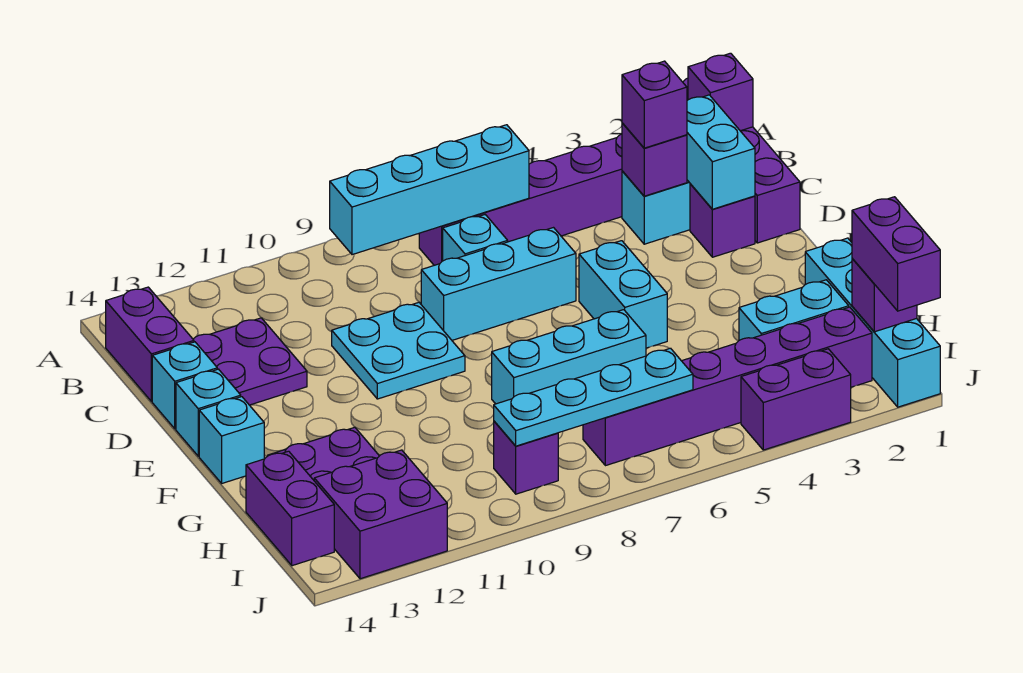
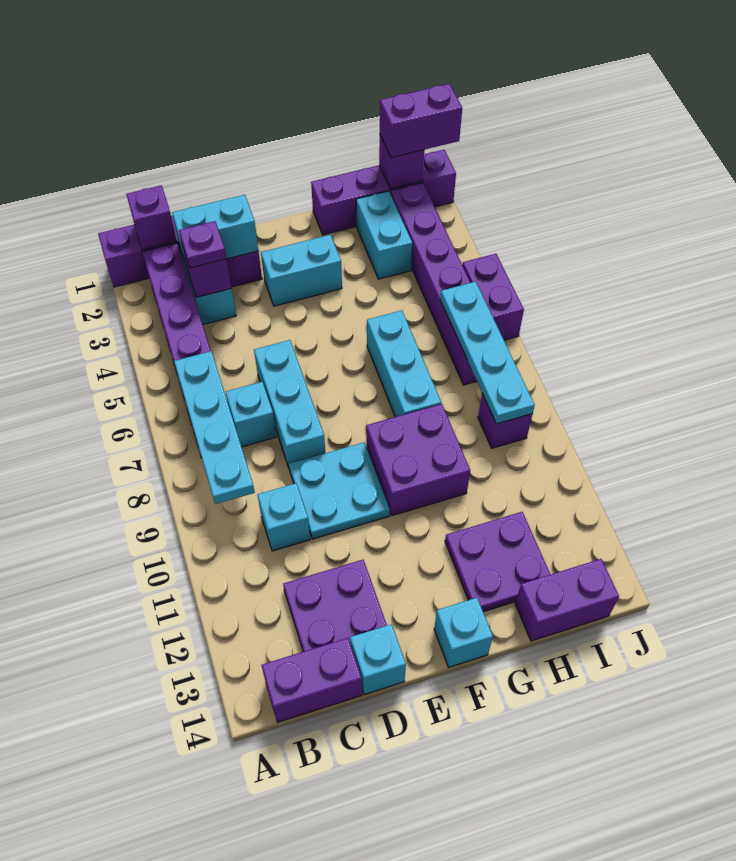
cyan brick B6:B9 level 2 -> cyan plate B6:B9 level 2
purple brick C3 level 3 -> purple plate C3 level 3
cyan brick E5:F5 level 1 -> cyan brick E3:F3 level 1
cyan brick E14 level 1 -> cyan brick C10 level 1
cyan brick G1:J1 level 1 -> purple brick G1:J1 level 1
purple brick I12:J13 level 1 -> purple brick F9:G10 level 1
purple brick J3:J4 level 1 -> purple brick J5:J6 level 1

